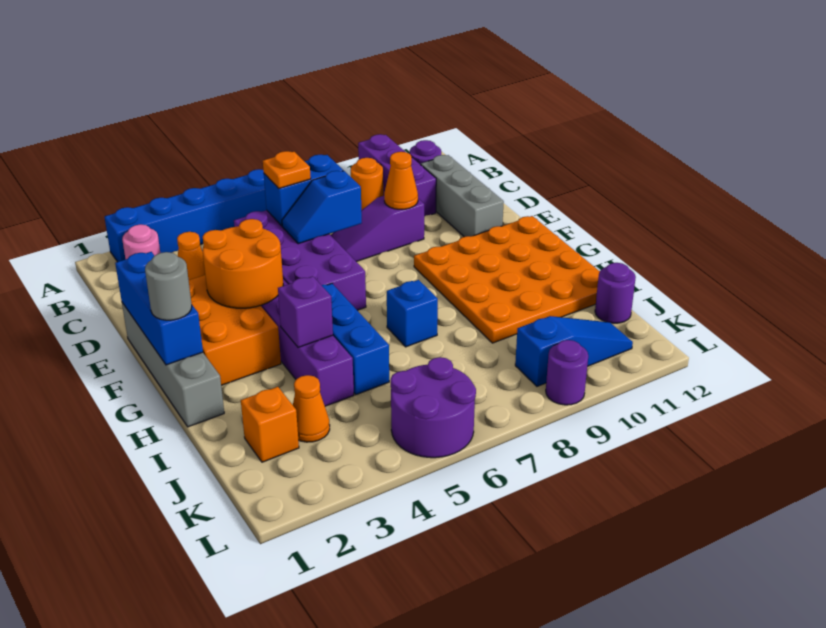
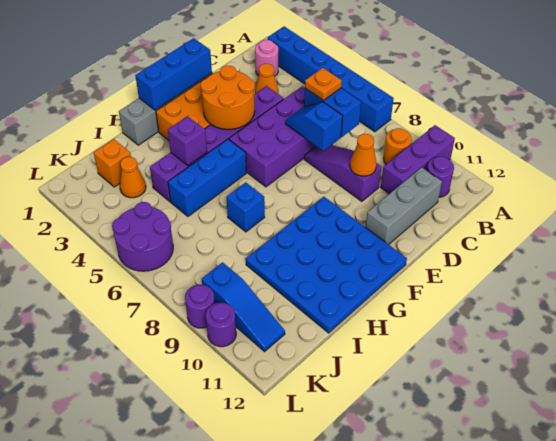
orange plate F9:I12 level 1 -> blue plate F9:I12 level 1
grey round brick G1 level 3 -> none
purple round brick J12 level 1 -> purple round brick L10 level 1

